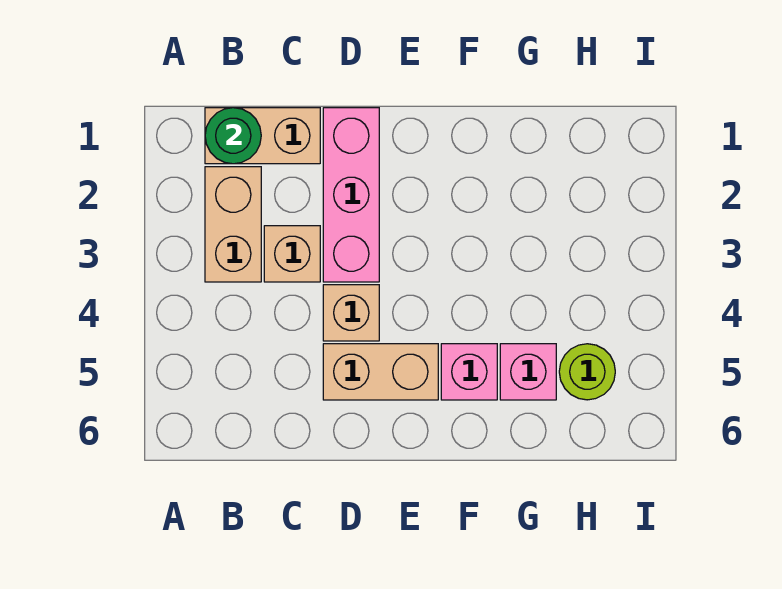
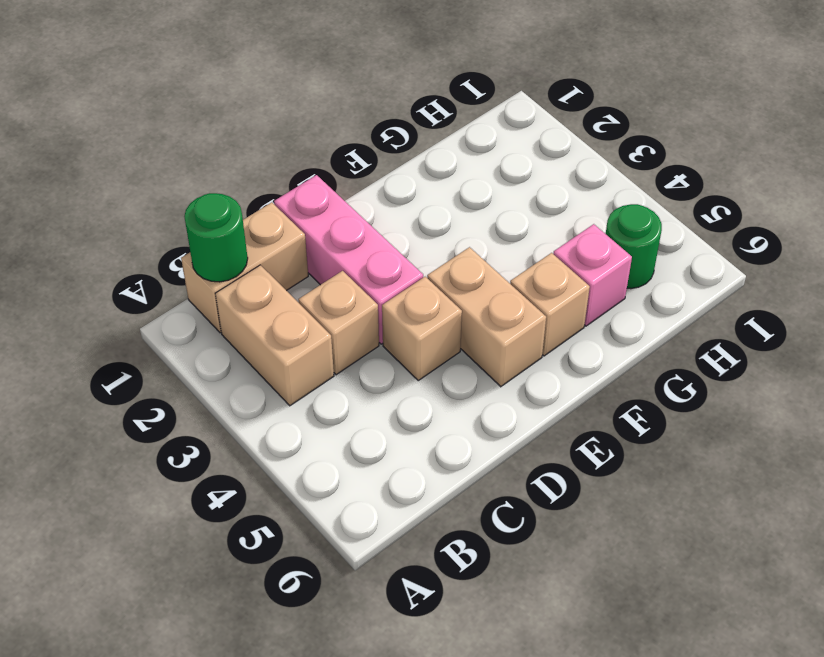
tan brick D5:E5 level 1 -> tan brick E4:E5 level 1
pink brick F5 level 1 -> tan brick F5 level 1
lime round brick H5 level 1 -> green round brick H5 level 1

